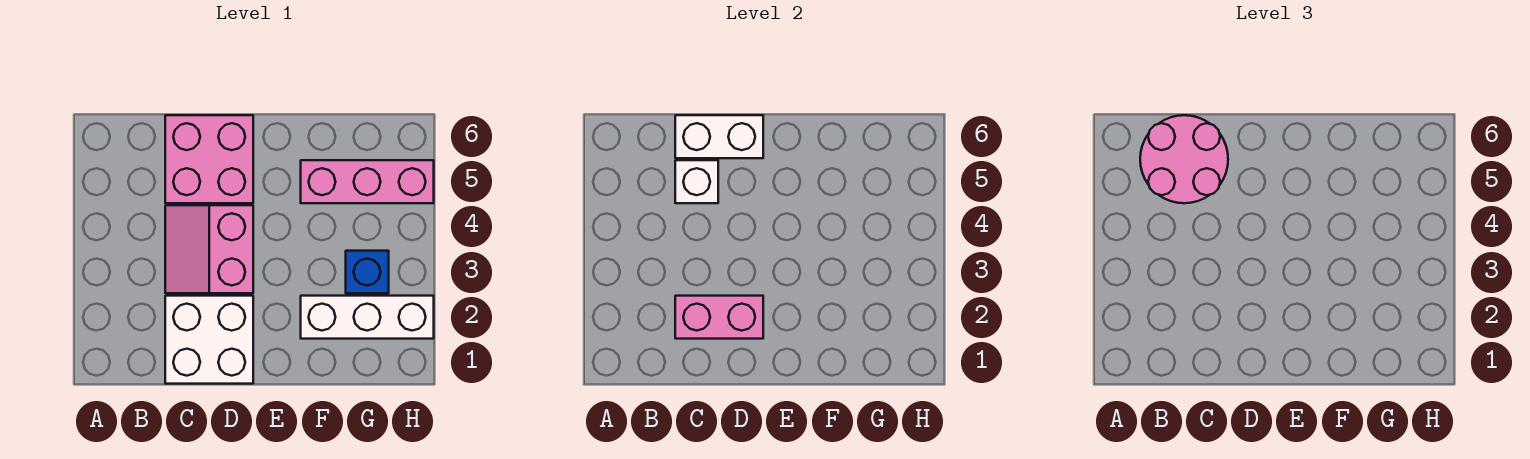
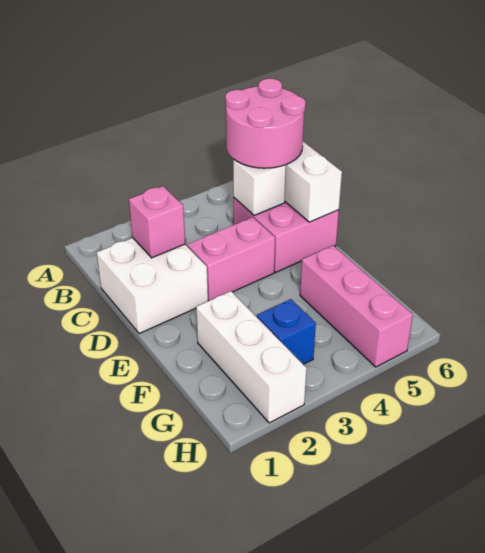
pink brick C2:D2 level 2 -> pink brick C2 level 2

